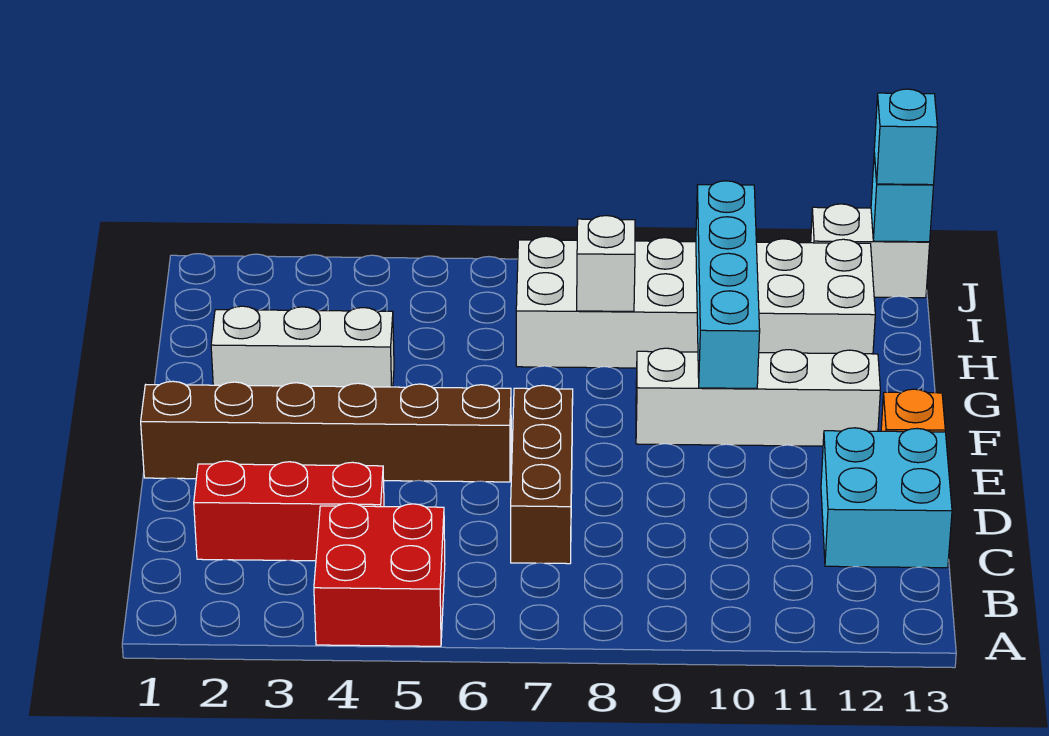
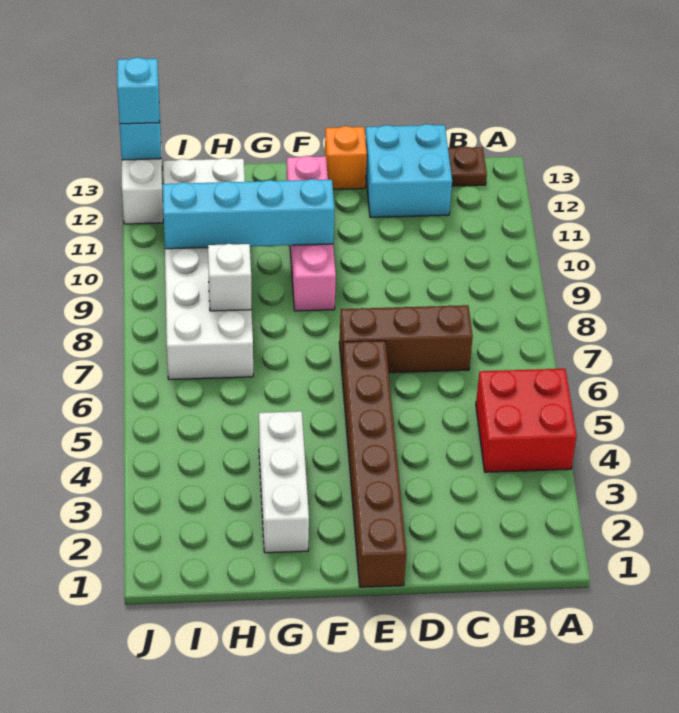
none -> brown plate B13 level 1
red brick C2:C4 level 1 -> none
white brick F9:F12 level 1 -> pink brick F9:F12 level 1

